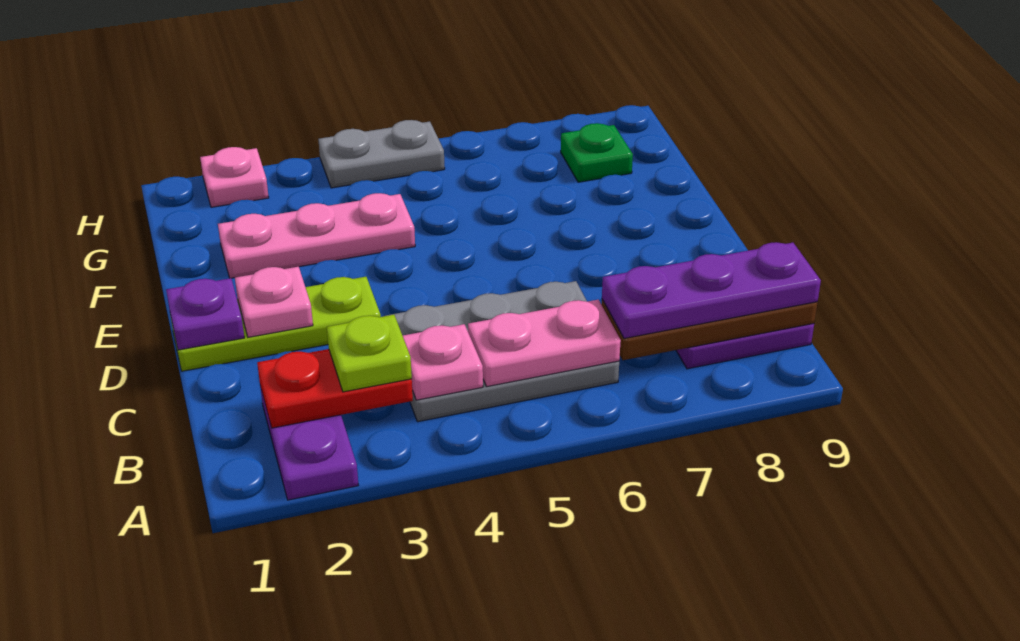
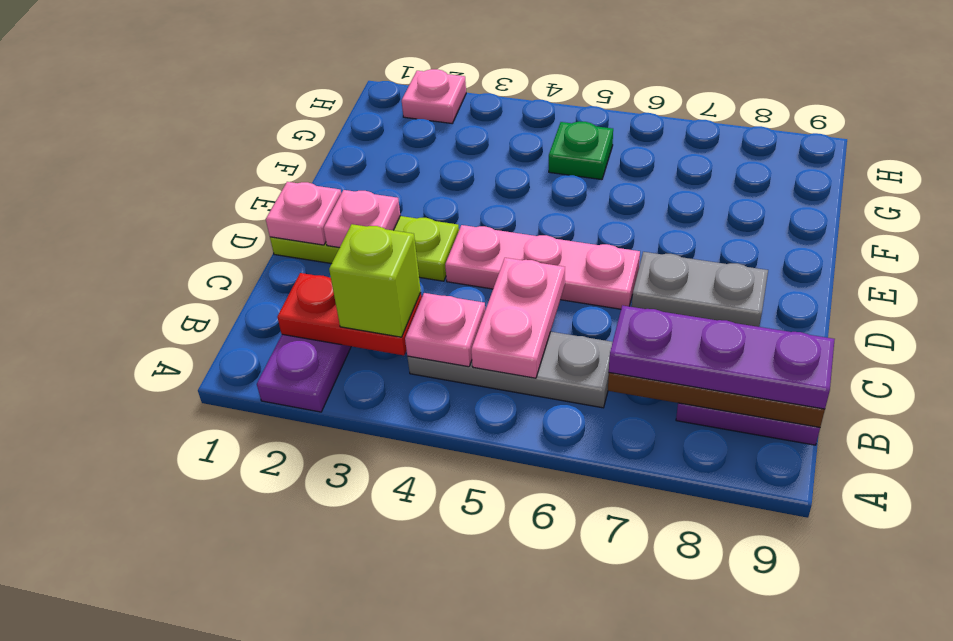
lime plate B3 level 3 -> lime brick B3 level 3
grey plate B4:C6 level 1 -> grey plate B4:B6 level 1
pink plate B5:B6 level 2 -> pink plate B5:C5 level 2
purple plate D1 level 2 -> pink plate D1 level 2
pink plate F2:F4 level 1 -> pink plate D4:D6 level 1
green plate G8 level 1 -> green plate G5 level 1
grey plate H4:H5 level 1 -> grey plate D7:D8 level 1

